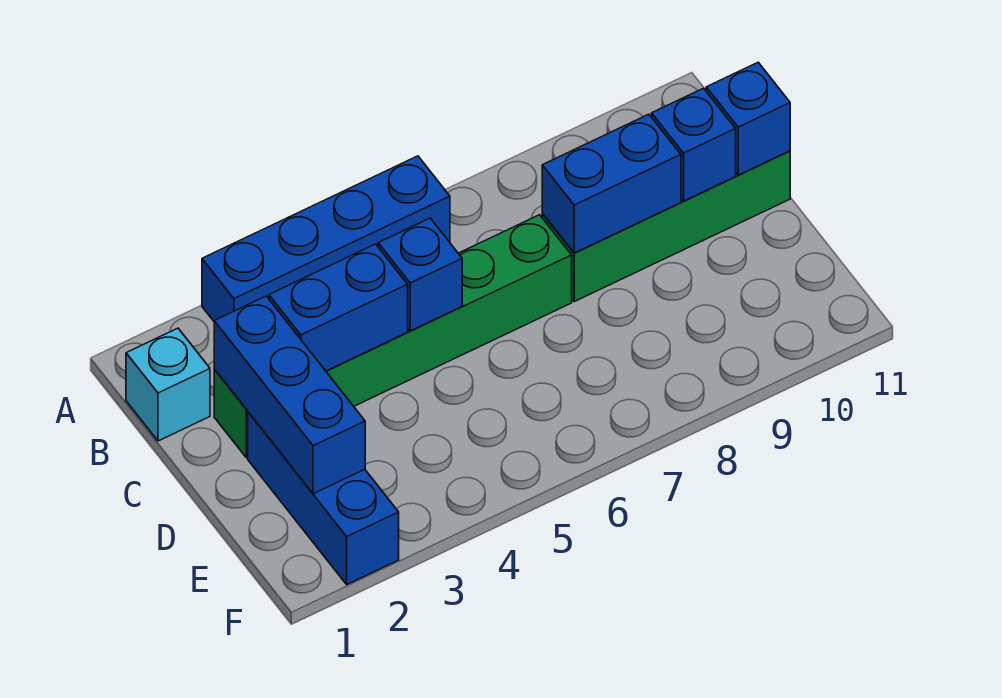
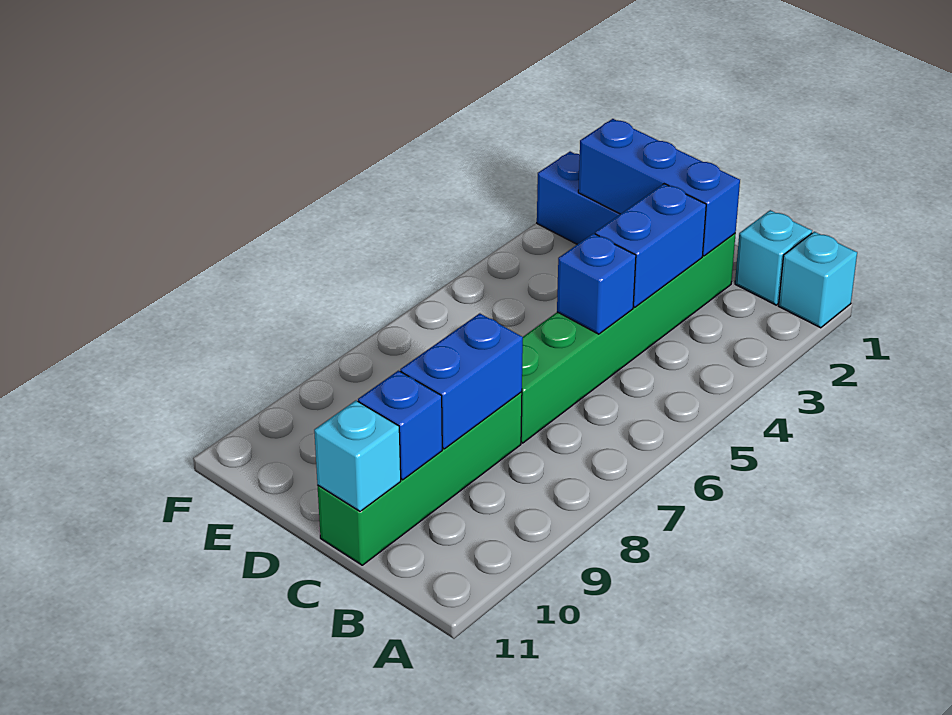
none -> cyan brick A1 level 1
blue brick A3:A6 level 1 -> none
blue brick C11 level 2 -> cyan brick C11 level 2

